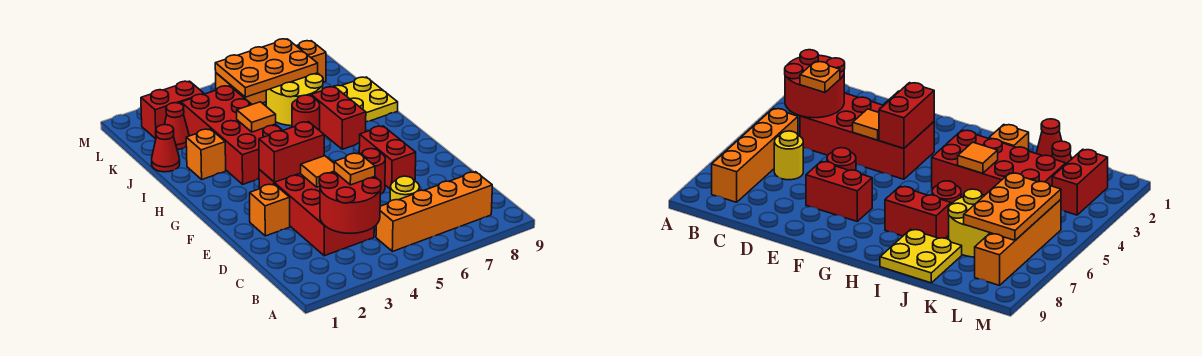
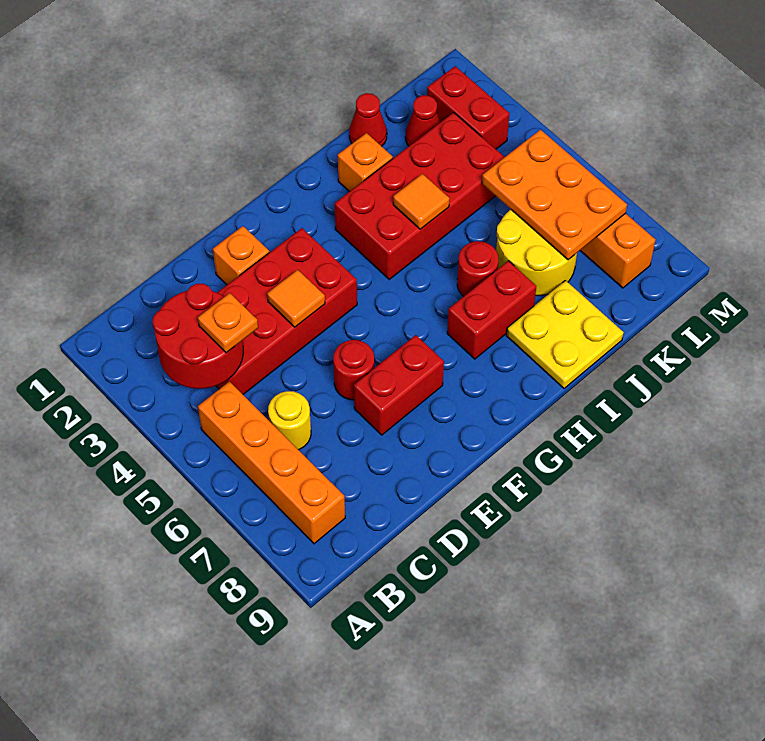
red brick F3:F4 level 2 -> none

